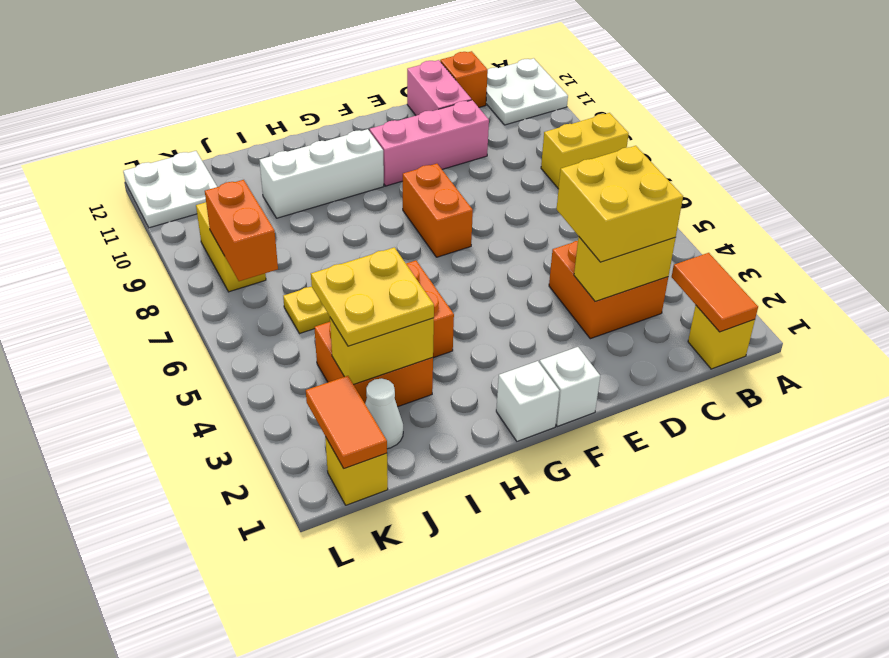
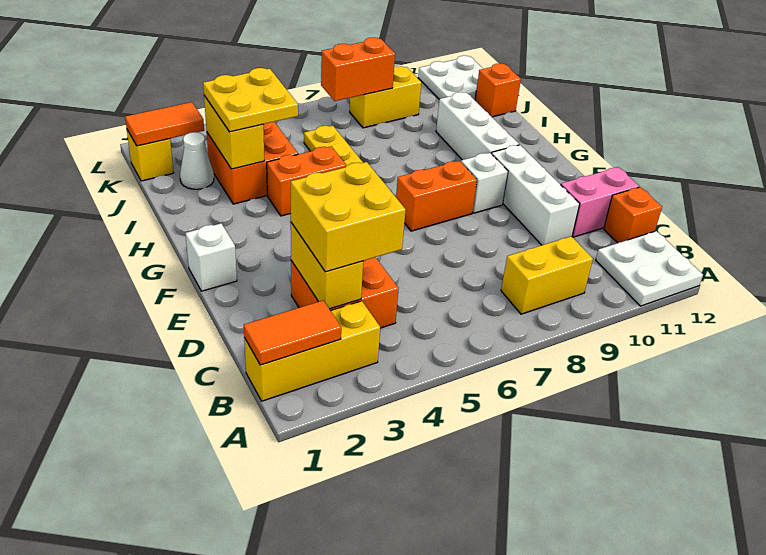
yellow brick A8:B8 level 1 -> yellow brick B8:B9 level 1
yellow brick B1 level 1 -> yellow brick B1:B3 level 1
pink brick D10:F10 level 1 -> white brick D10:F10 level 1
white brick G1 level 1 -> white brick F9 level 1
none -> orange brick J12 level 1

